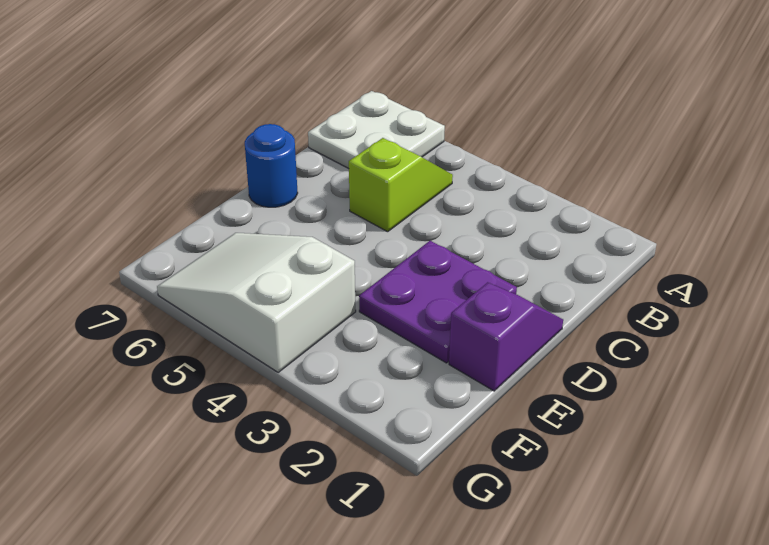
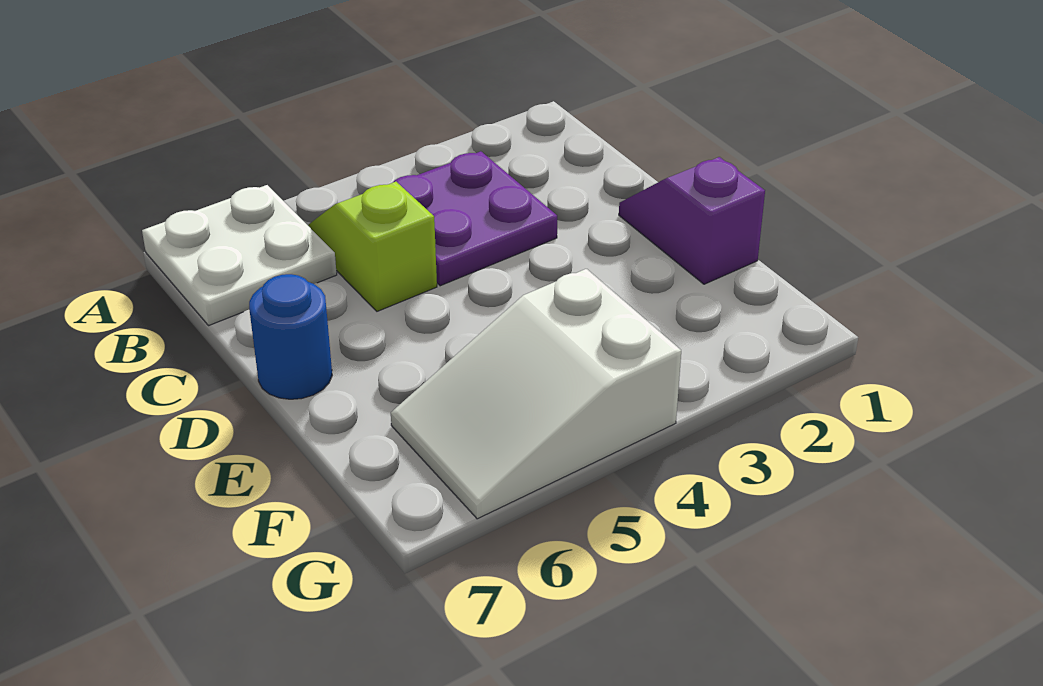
purple plate D2:E3 level 1 -> purple plate B3:C4 level 1

